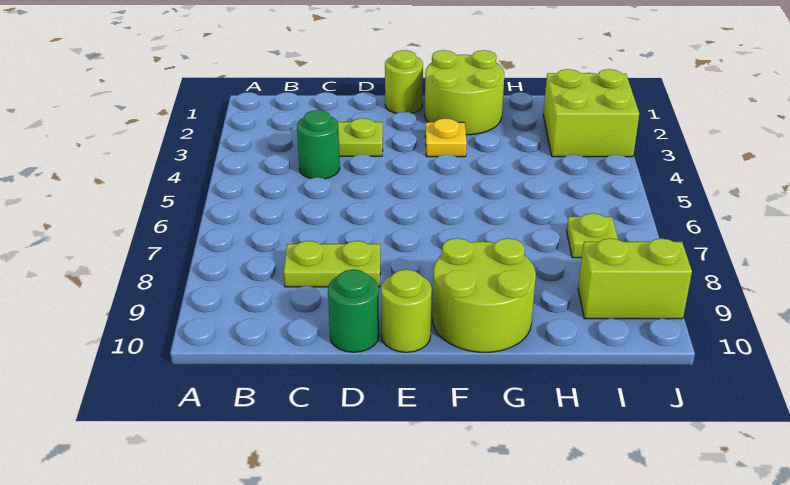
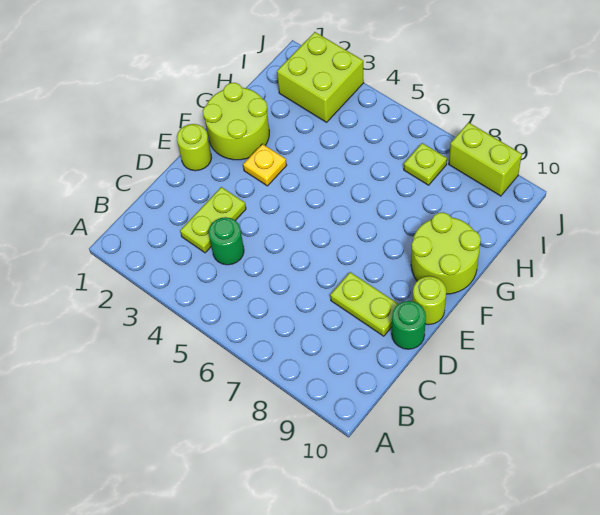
lime plate C8:D8 level 1 -> lime plate D8:D9 level 1
lime brick I9:J9 level 1 -> lime brick J8:J9 level 1

